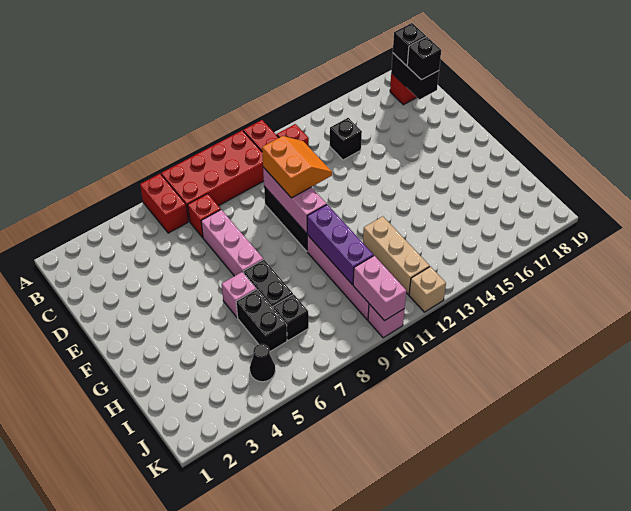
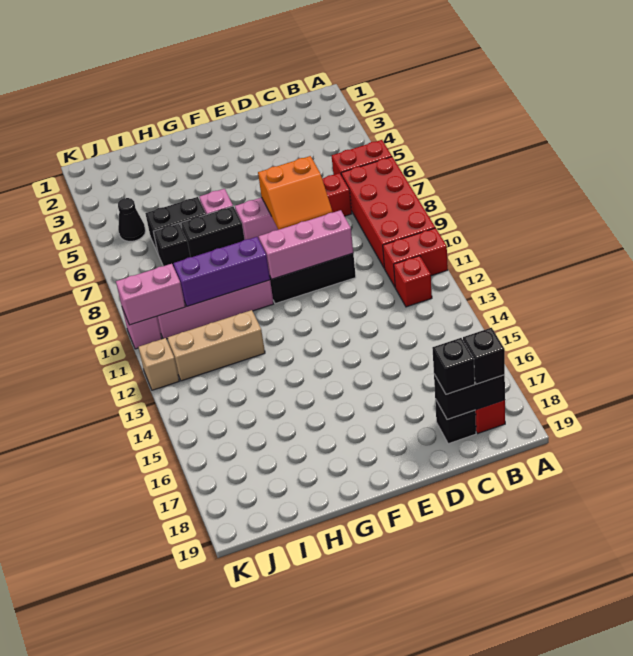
black brick C14 level 1 -> black brick C18 level 1
orange slope D10:E11 level 3 top 10 -> orange slope D7:E8 level 2 top 7

